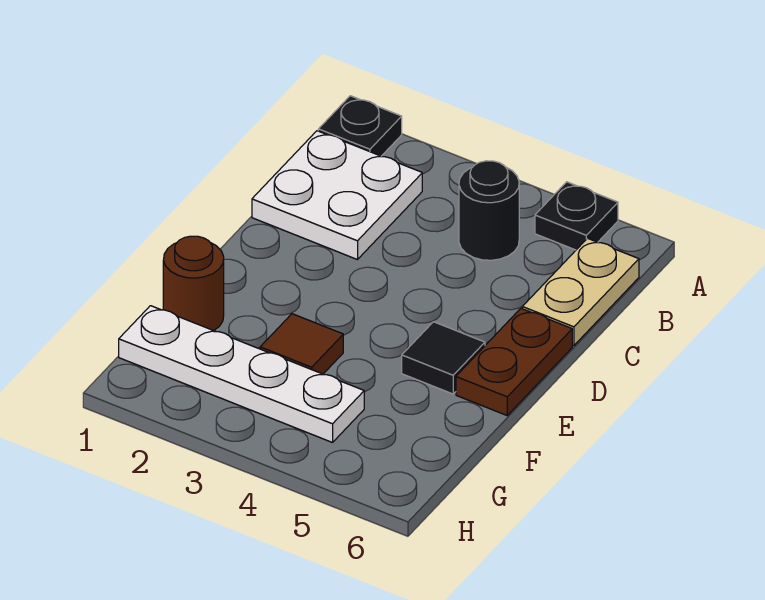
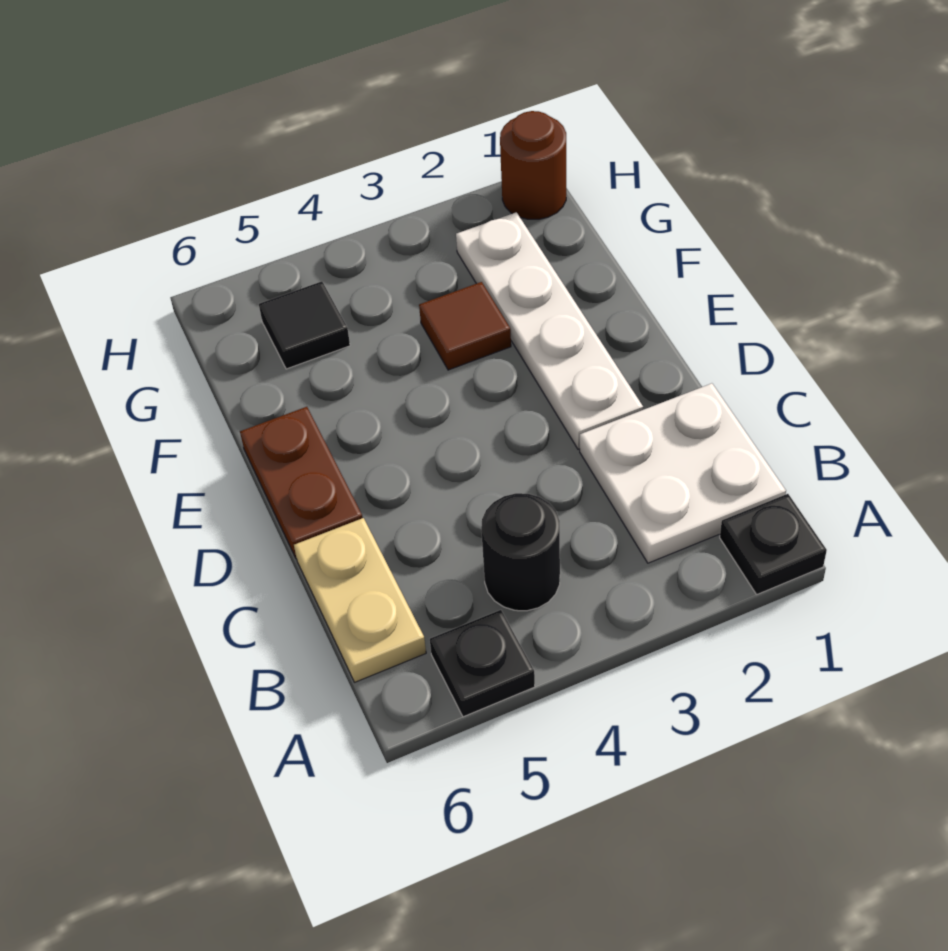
black tile E5 level 1 -> black tile G5 level 1
brown round brick F1 level 1 -> brown round brick H1 level 1
white plate G1:G4 level 1 -> white plate D2:G2 level 1

